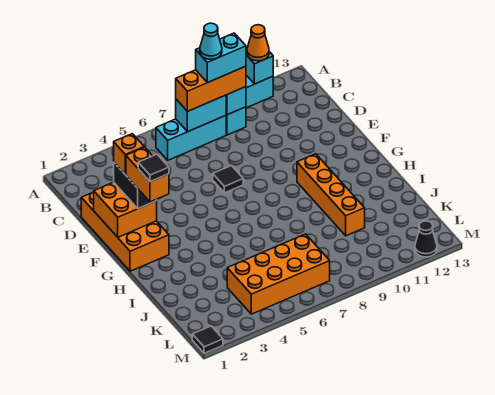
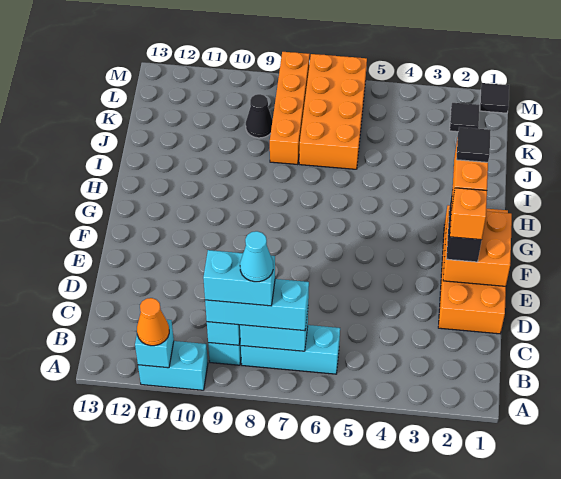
orange brick B7:B9 level 3 -> cyan brick B7:B9 level 3
black tile E7 level 1 -> black tile L2 level 1
orange brick G10:J10 level 1 -> orange brick J8:M8 level 1
orange brick K4:L7 level 1 -> orange brick J6:M7 level 1
black cone M12 level 1 -> black cone K9 level 1

